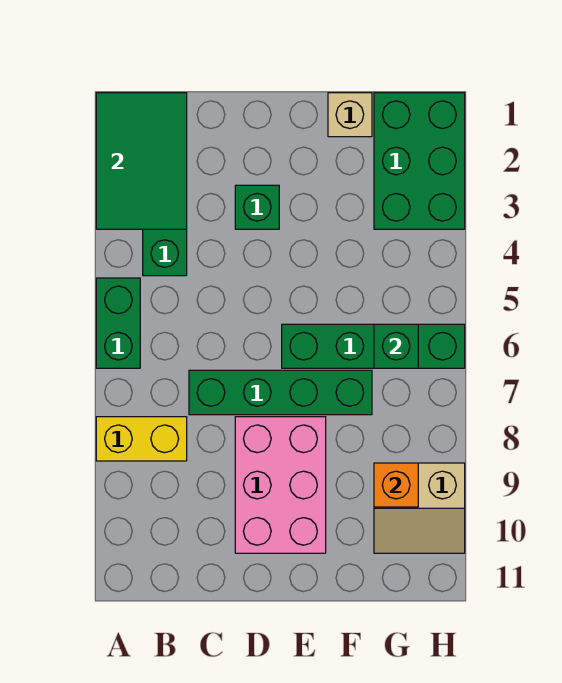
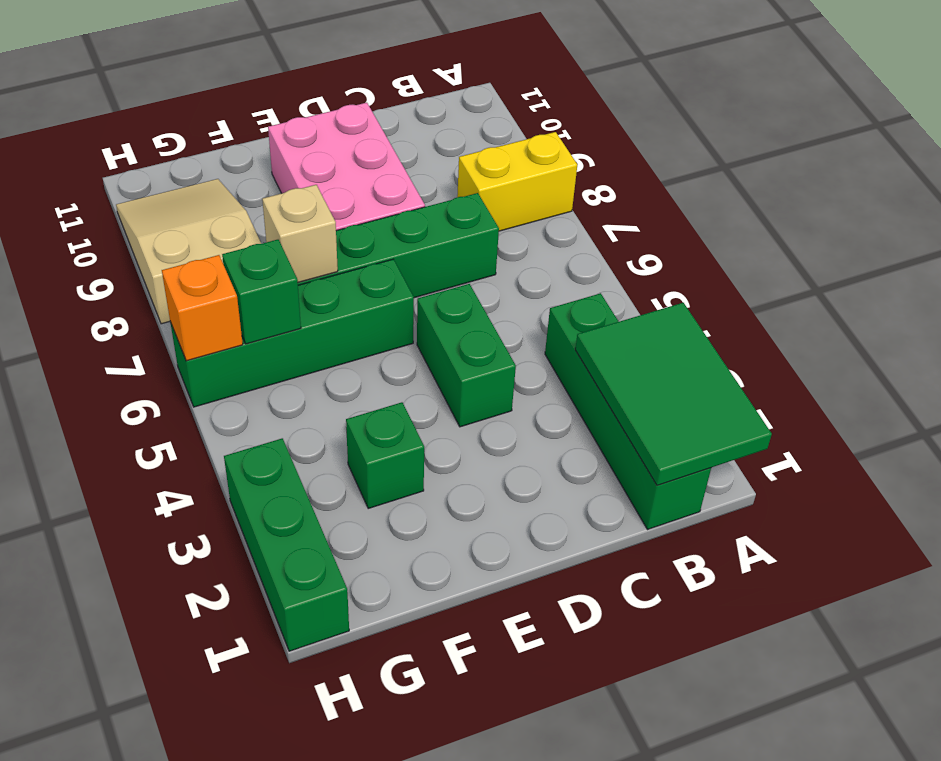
green brick A5:A6 level 1 -> green brick D4:D5 level 1
green brick D3 level 1 -> green brick F3 level 1
tan brick F1 level 1 -> tan brick F7 level 2
green brick G1:H3 level 1 -> green brick H1:H3 level 1
tan slope G9:H10 level 1 top 9 -> tan slope G8:H10 level 1 top 8
orange brick G9 level 2 -> orange brick H6 level 2

